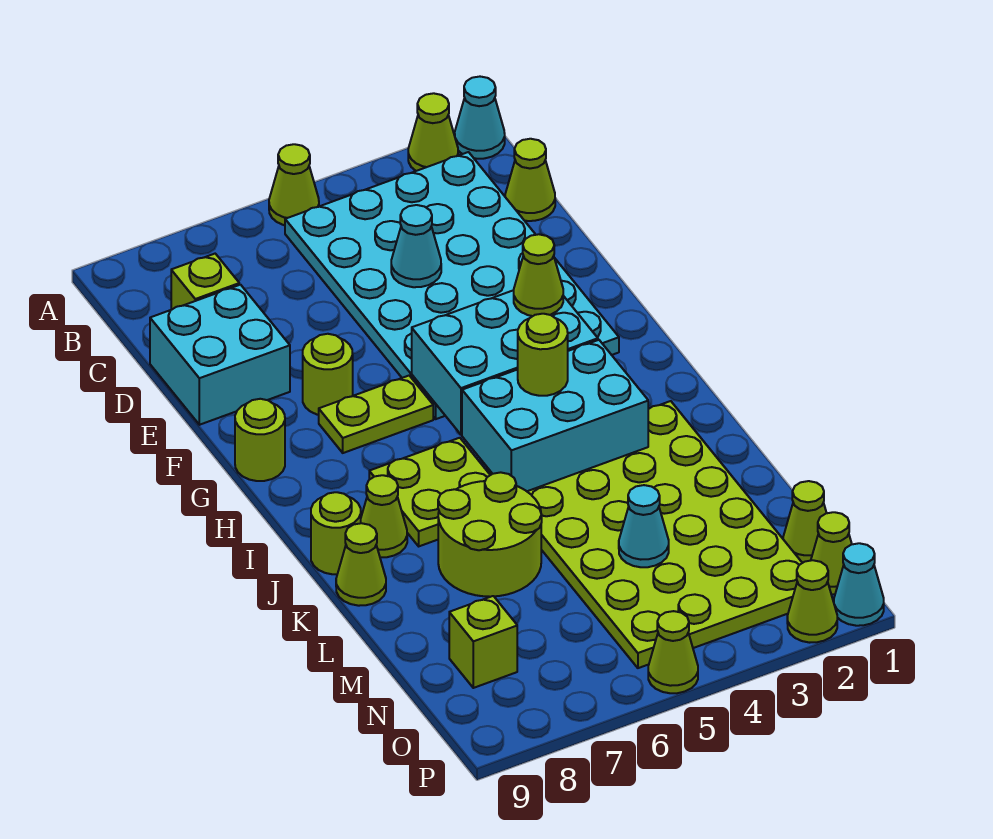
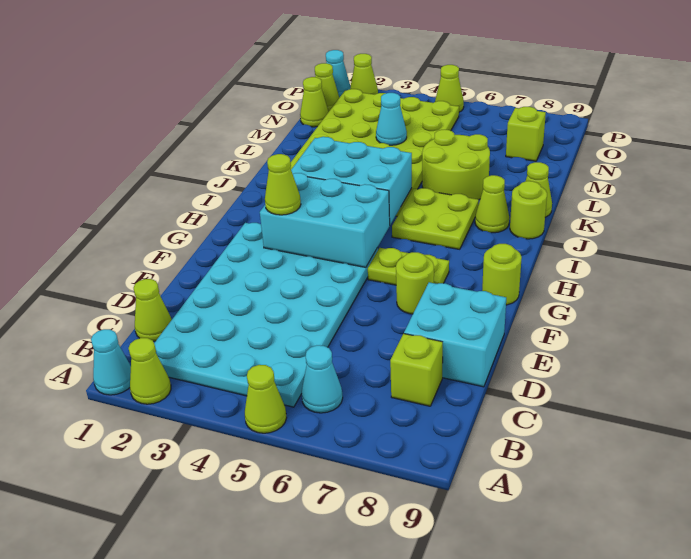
cyan cone D4 level 2 -> cyan cone B6 level 1
lime round brick I4 level 3 -> none

